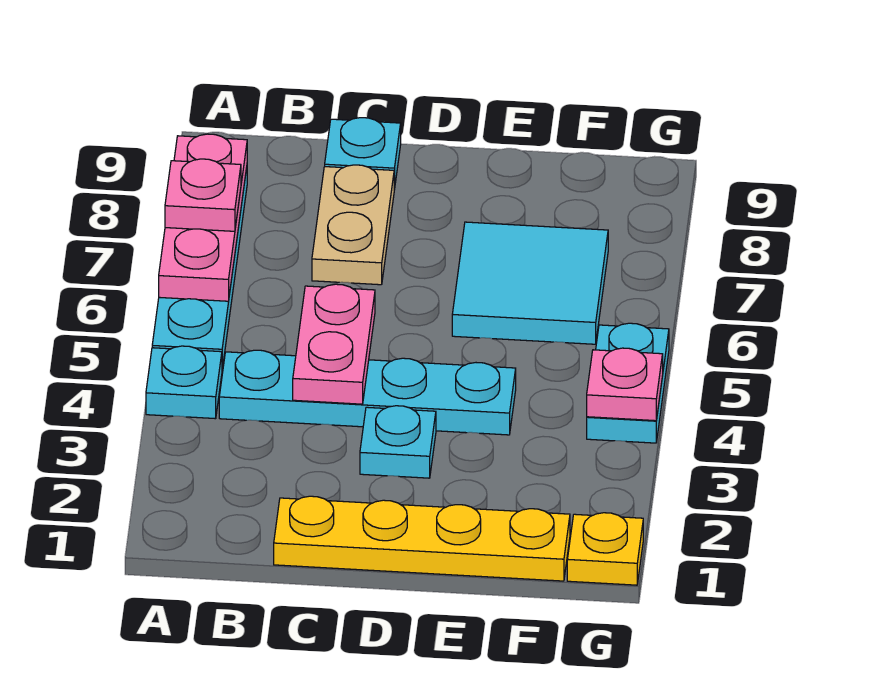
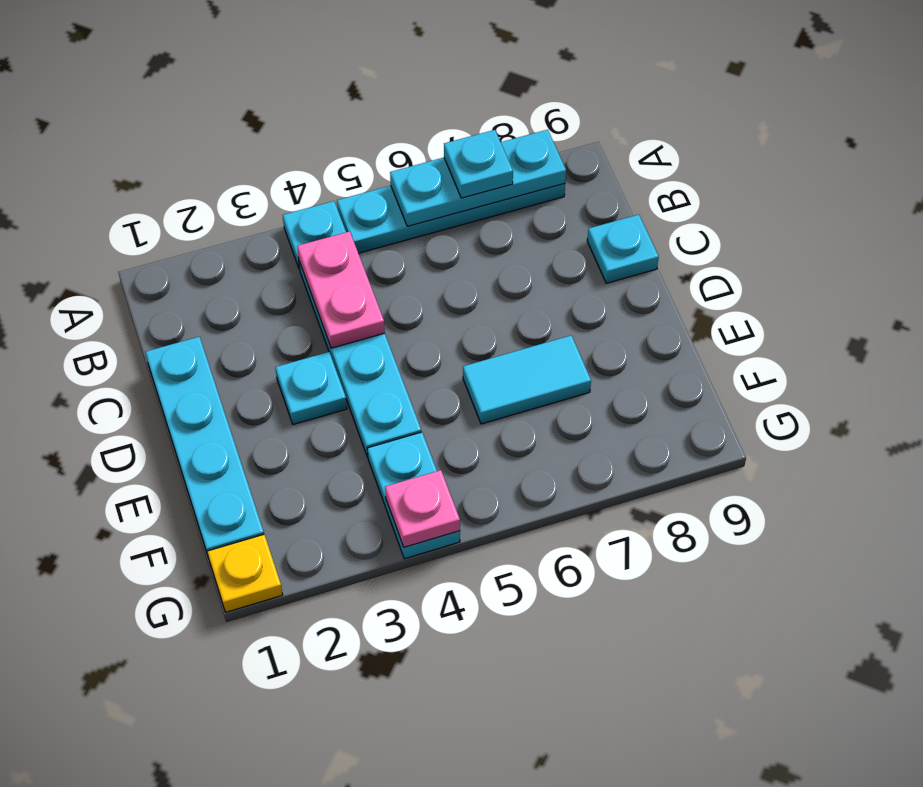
pink plate A6:A8 level 2 -> cyan plate A6:A8 level 2
pink plate A7 level 3 -> cyan plate A7 level 3
yellow plate C1:F1 level 1 -> cyan plate C1:F1 level 1
pink plate C4:C5 level 2 -> pink plate B4:C4 level 2
tan plate C7:C8 level 1 -> none
cyan tile E6:F7 level 1 -> cyan tile E6:E7 level 1
cyan plate G4:G5 level 1 -> cyan plate F4:G4 level 1

